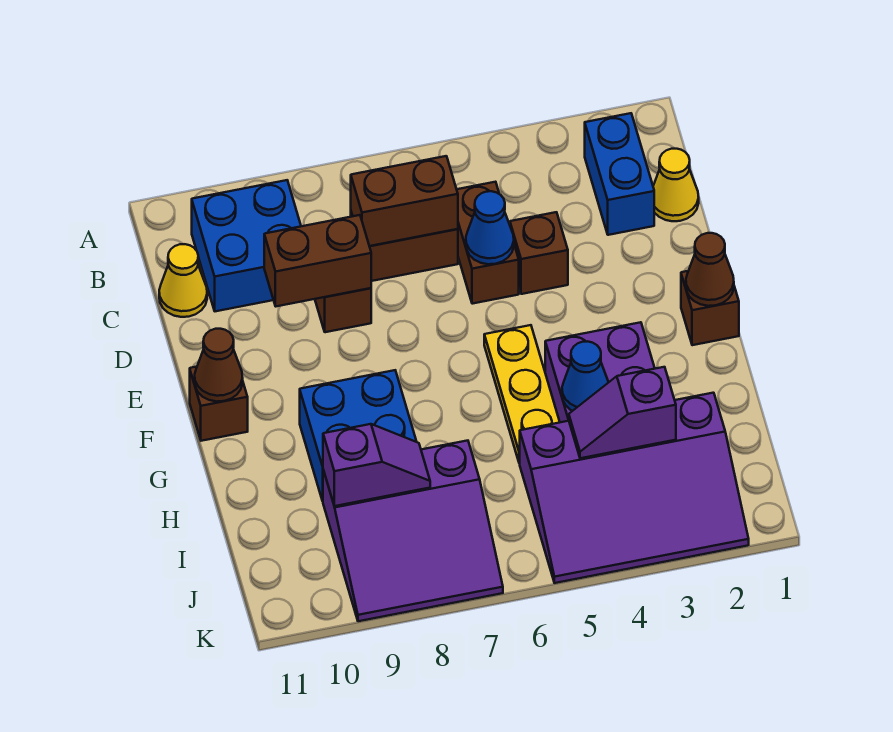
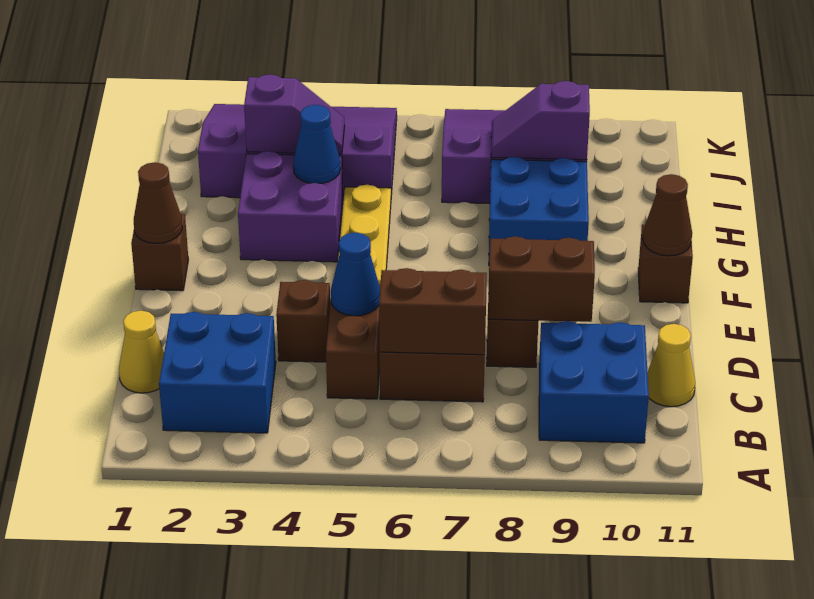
blue brick B2:C2 level 1 -> blue brick B2:C3 level 1

